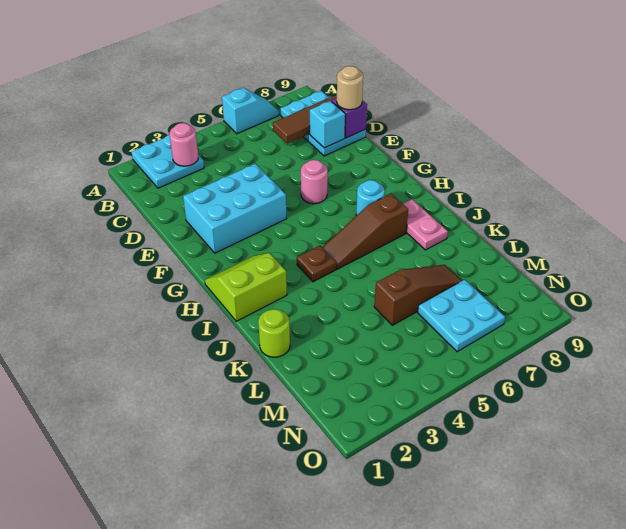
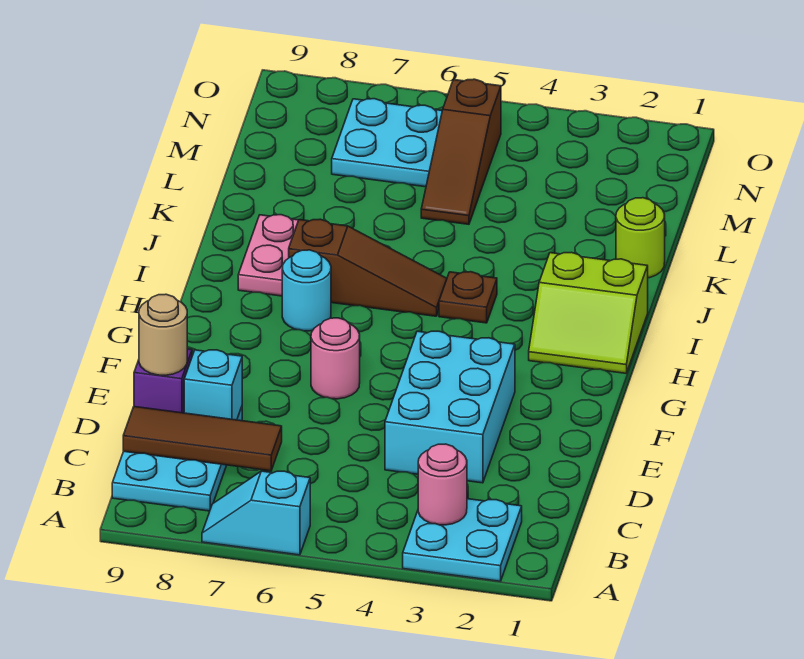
cyan brick E2:F4 level 1 -> cyan brick D3:F4 level 1
brown slope L5:L7 level 1 top 5 -> brown slope L5:N5 level 1 top N

